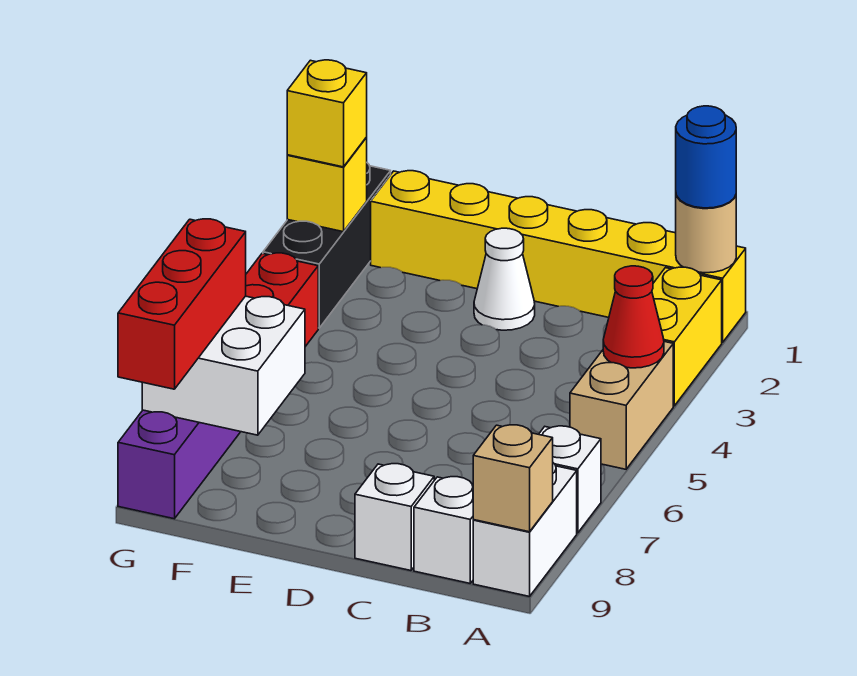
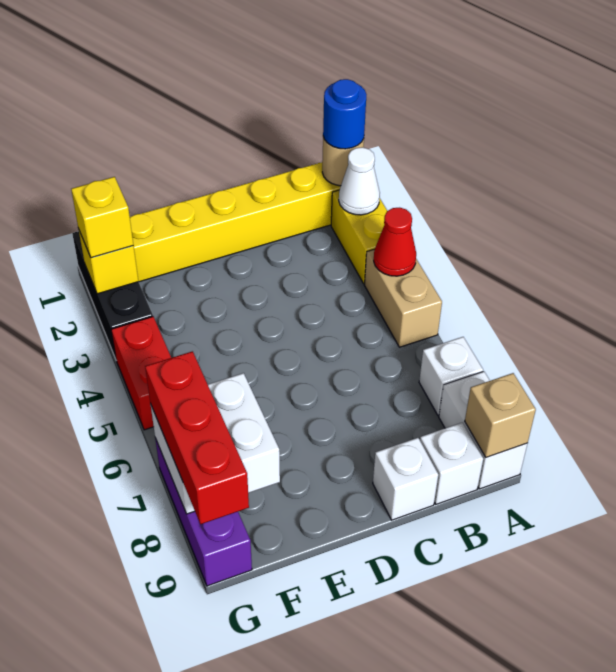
white cone D2 level 1 -> white cone A2 level 2

